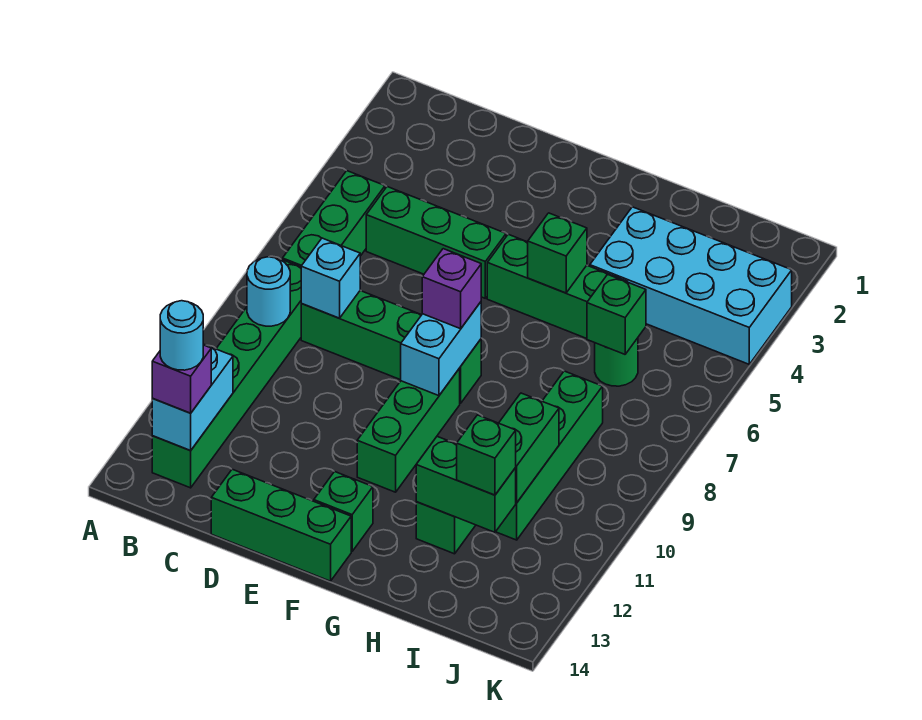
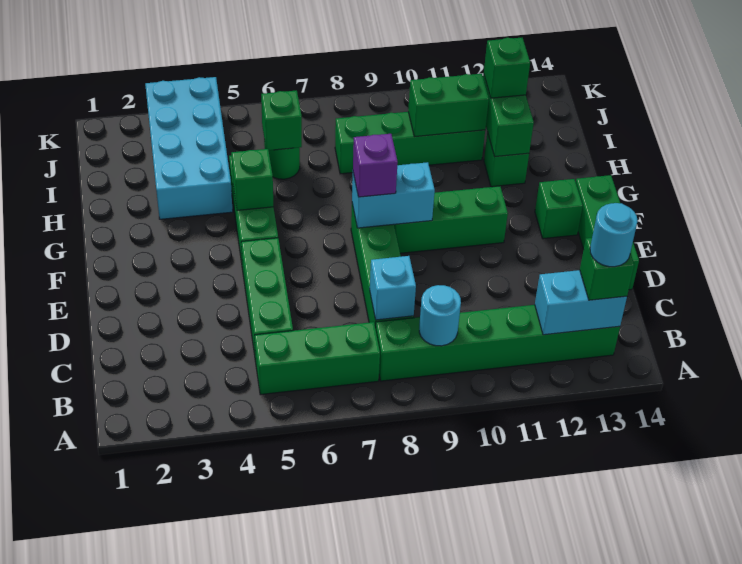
purple brick B13 level 3 -> green brick B13 level 3

